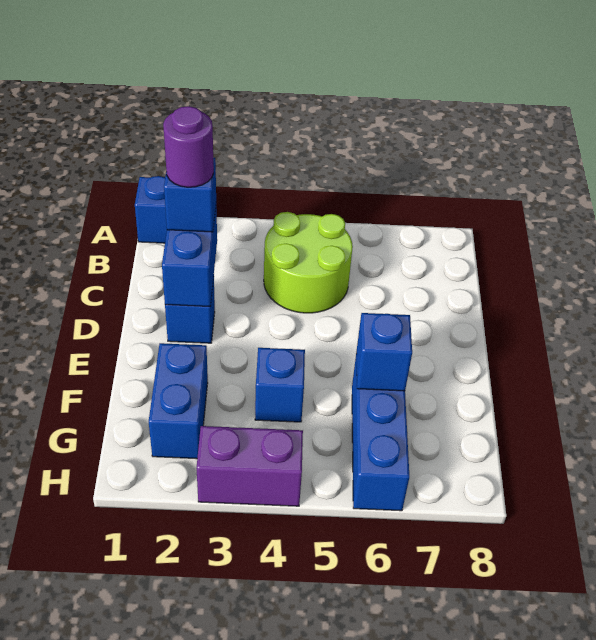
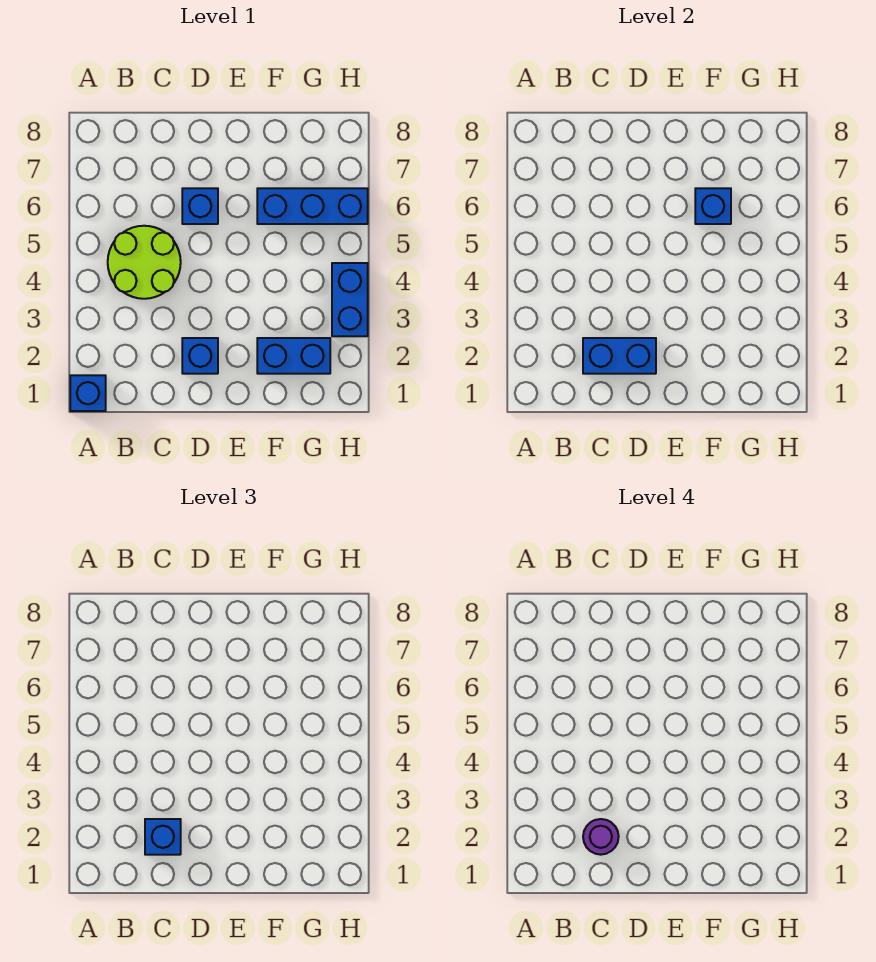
blue brick F4 level 1 -> blue brick D6 level 1
purple brick H3:H4 level 1 -> blue brick H3:H4 level 1

